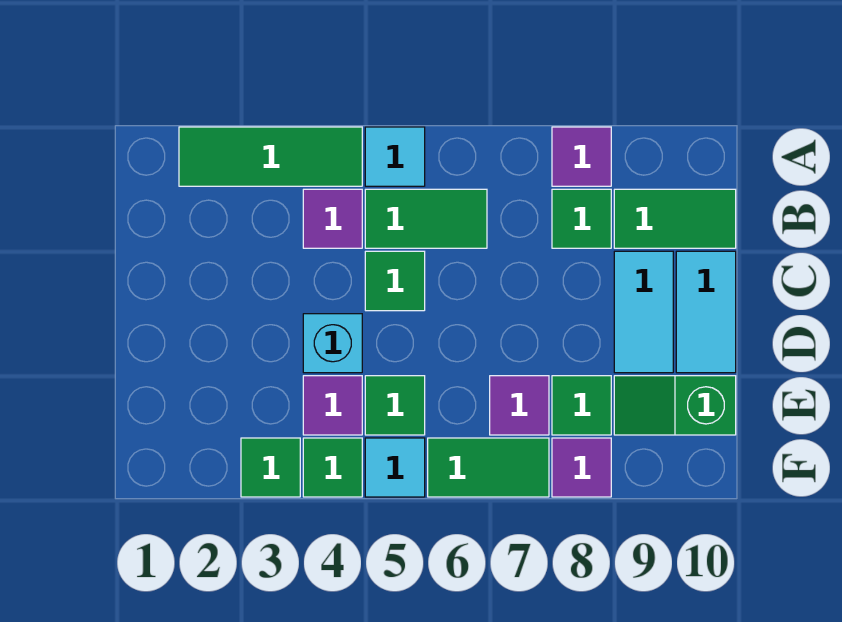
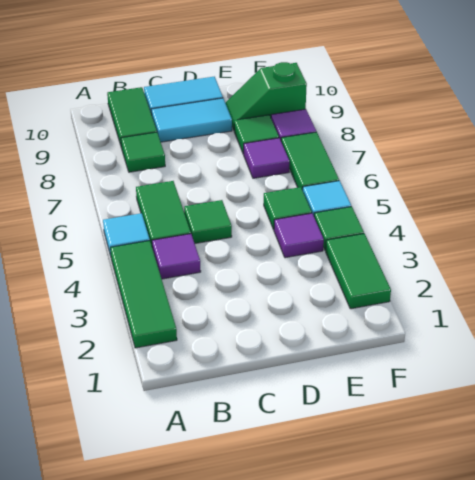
purple tile A8 level 1 -> none
cyan brick D4 level 1 -> none
green slope E9:E10 level 1 top 10 -> green slope E9:F9 level 1 top F
green tile F3 level 1 -> green tile F2:F3 level 1

